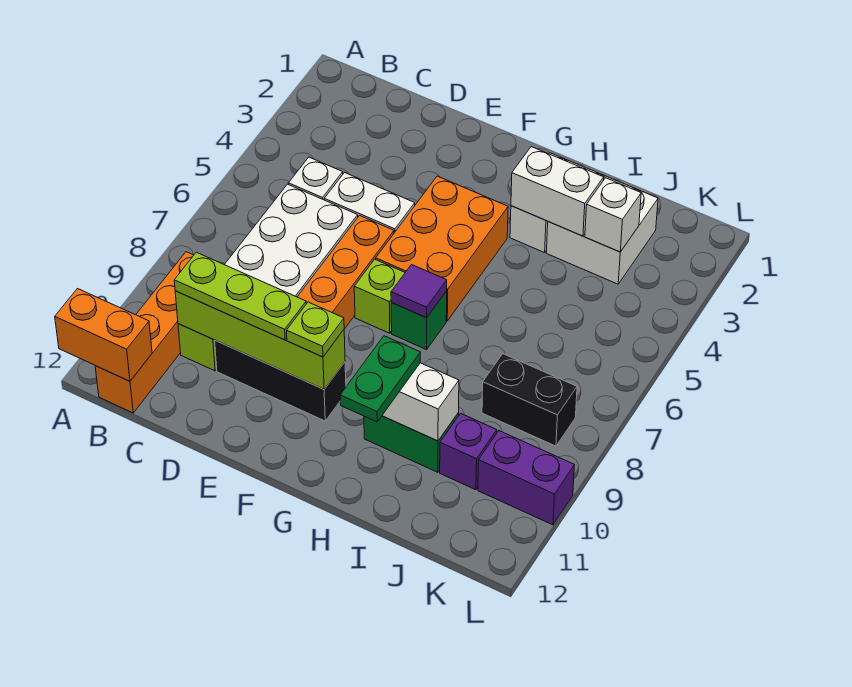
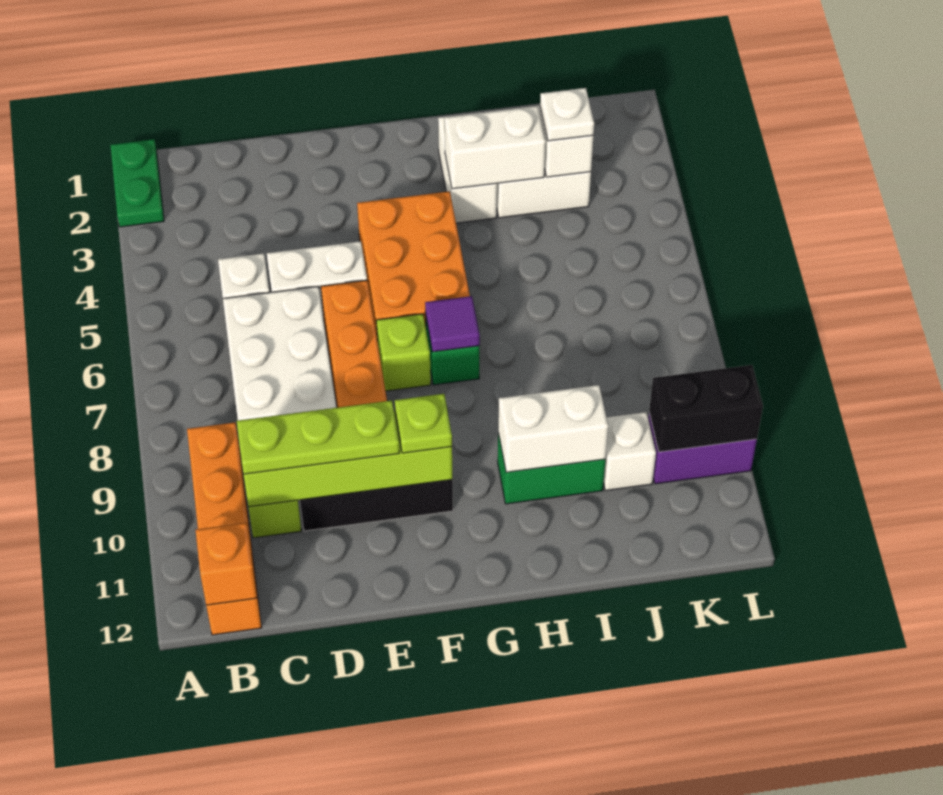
orange brick A12:B12 level 2 -> orange brick B12 level 2
green plate H10:H11 level 3 -> green plate A1:A2 level 1
none -> white plate J3 level 3
black brick J8:K8 level 1 -> black brick K10:L10 level 2
purple brick J10 level 1 -> white brick J10 level 1

